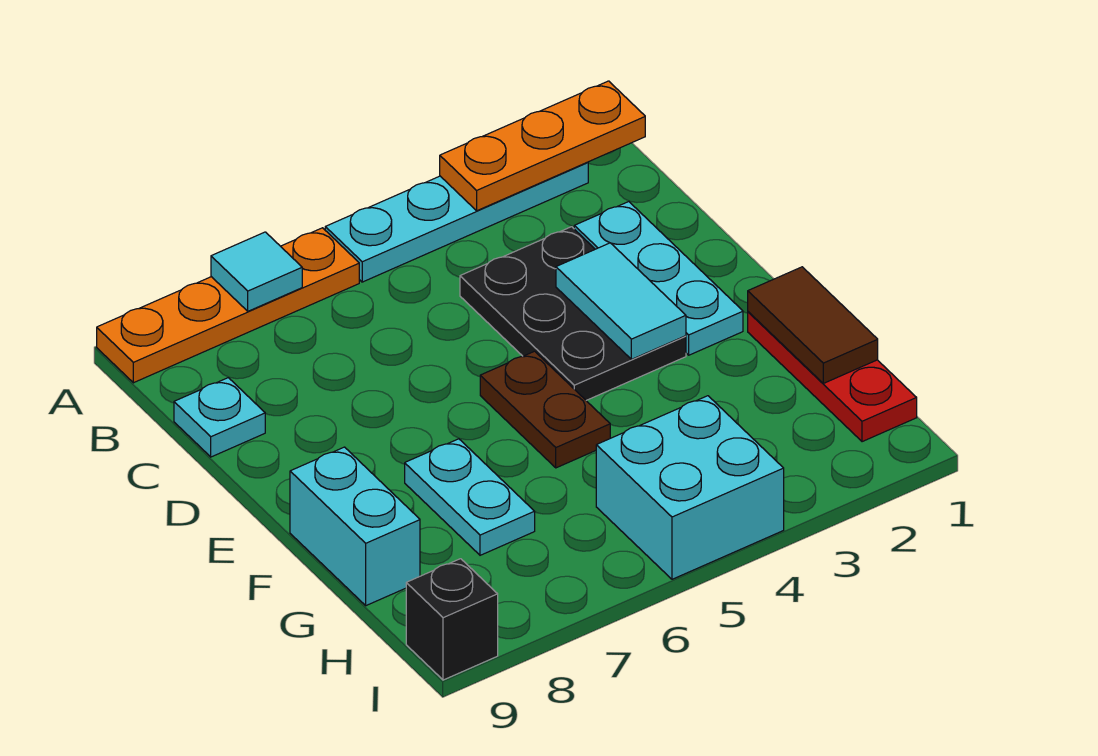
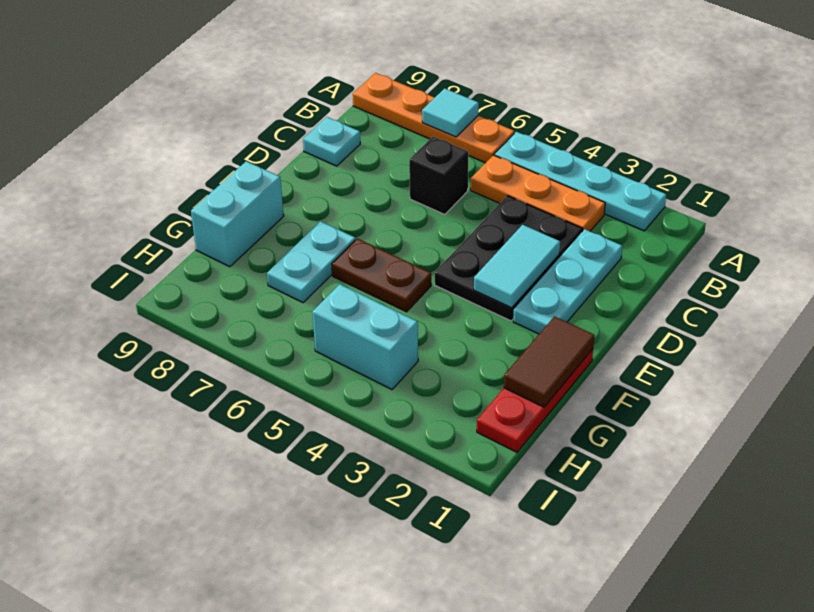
orange plate A1:A3 level 2 -> orange plate B3:B5 level 1
brown plate E5:F5 level 1 -> brown plate F5:F6 level 1
cyan brick H4:I5 level 1 -> cyan brick H4:H5 level 1
black brick I9 level 1 -> black brick C6 level 1

